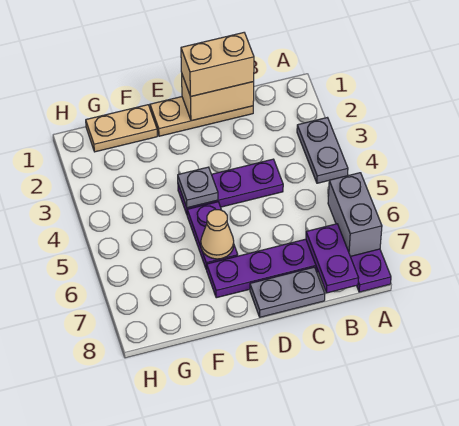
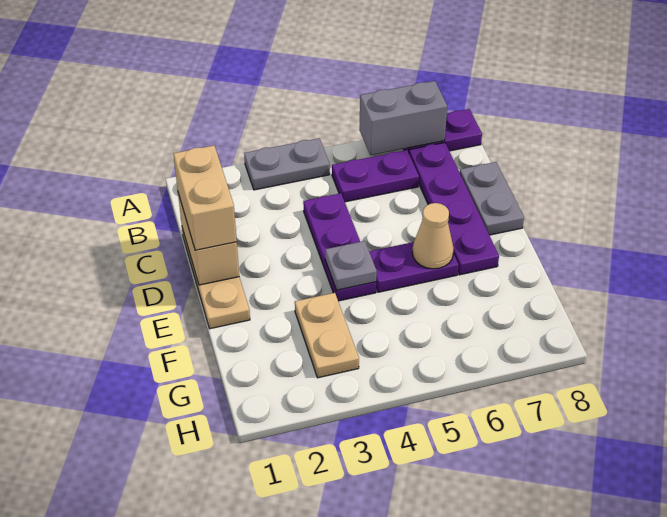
purple plate B7:B8 level 2 -> purple plate B5:B6 level 1
tan plate F1:G1 level 1 -> tan plate F3:G3 level 1

